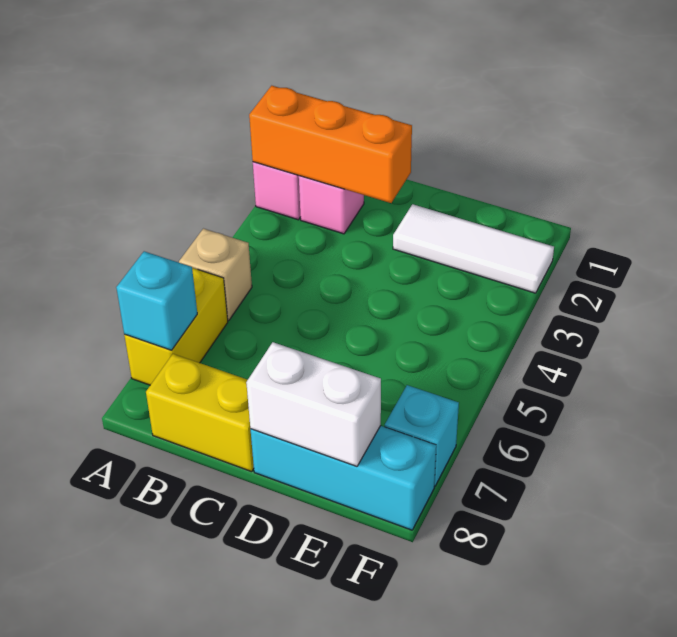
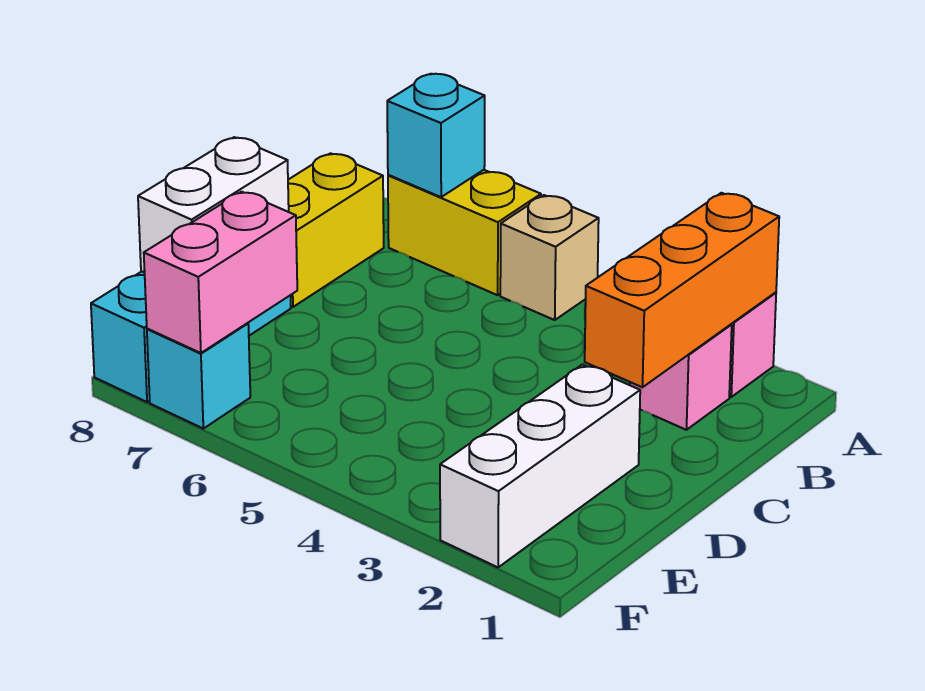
white tile D2:F2 level 1 -> white brick D2:F2 level 1
none -> pink brick E7:F7 level 2

